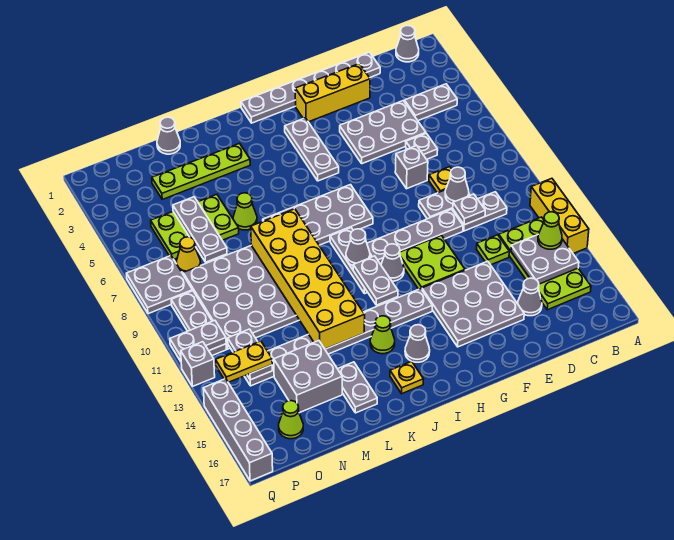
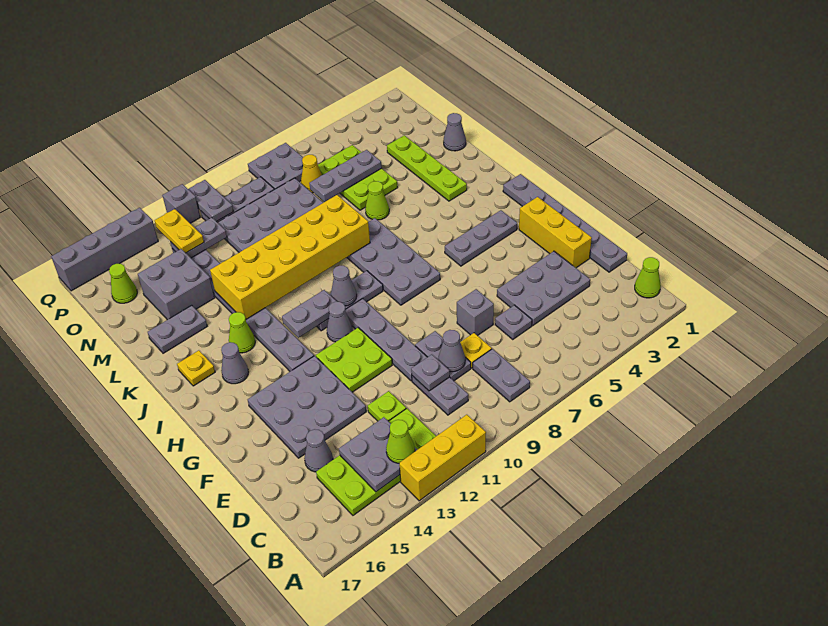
grey cone B1 level 1 -> lime cone B1 level 1
grey plate B4:C4 level 1 -> grey plate B8:C8 level 1
grey plate D4:F5 level 1 -> grey plate D3:E5 level 1

